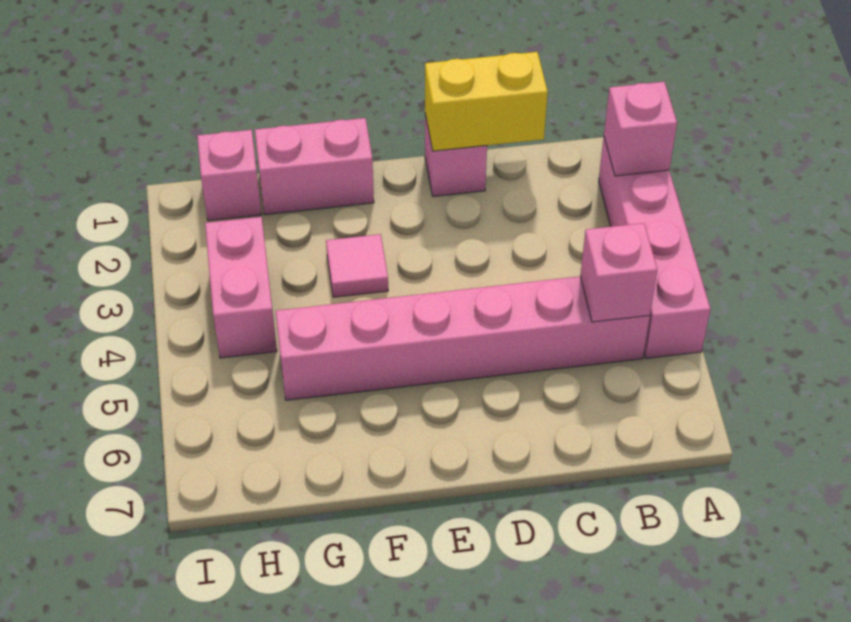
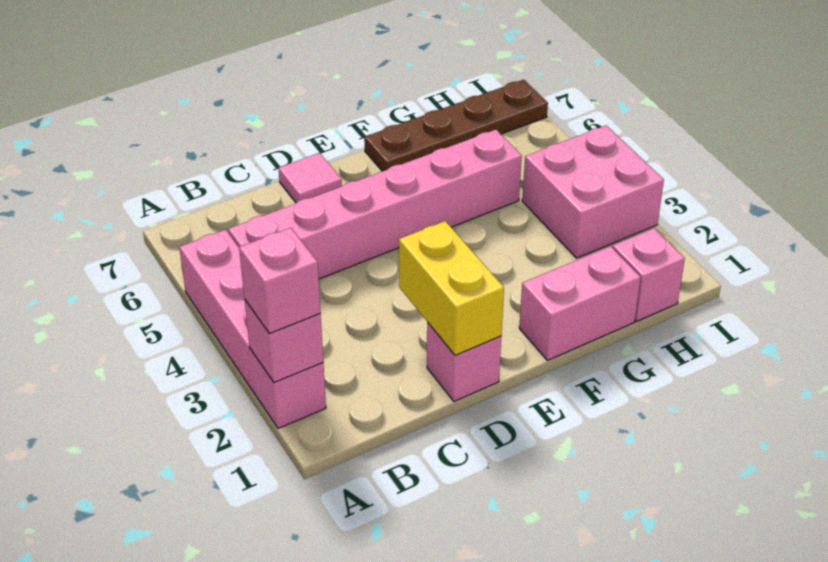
pink brick B5 level 2 -> pink brick A2 level 3
yellow brick C1:D1 level 2 -> yellow brick D1:D2 level 2
pink tile F3 level 1 -> pink tile D7 level 1
none -> brown plate F7:I7 level 1
pink brick H3:H4 level 1 -> pink brick H3:I4 level 1

